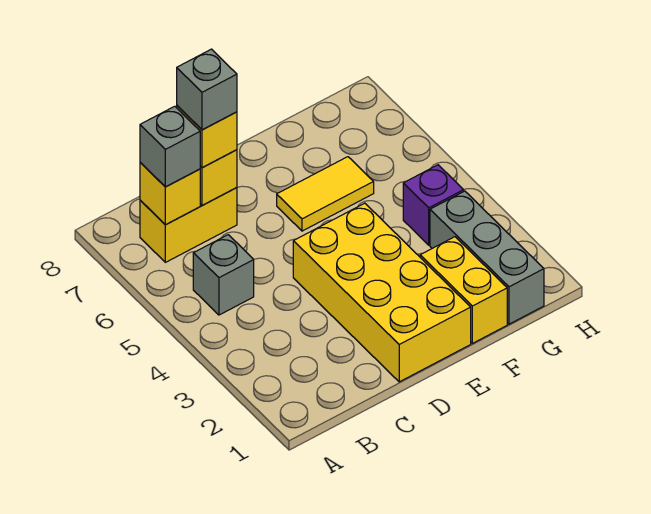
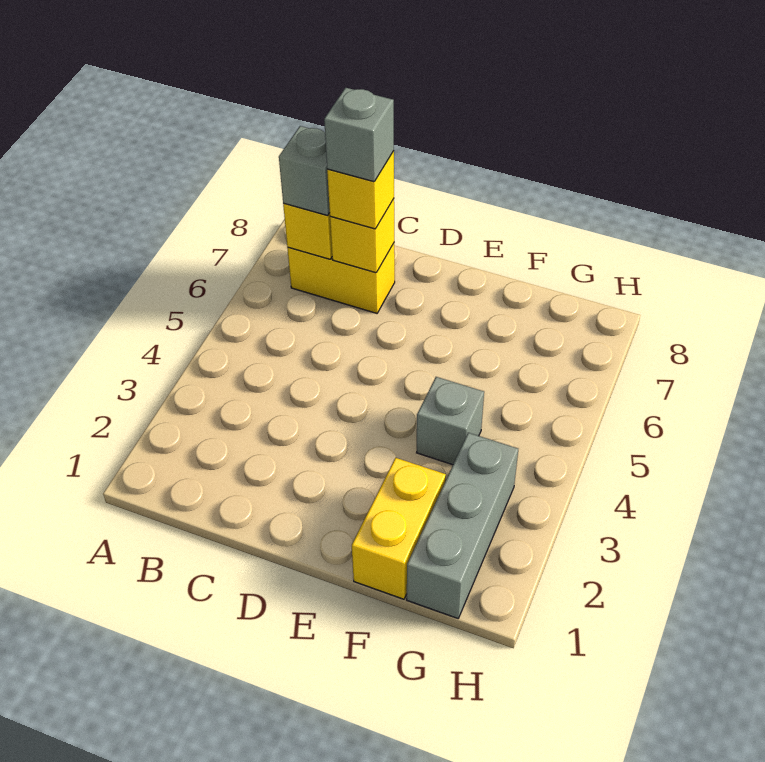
grey brick B5 level 1 -> grey brick F4 level 1
yellow brick D1:E4 level 1 -> none
yellow tile E6:F6 level 1 -> none
purple brick G4 level 1 -> none

